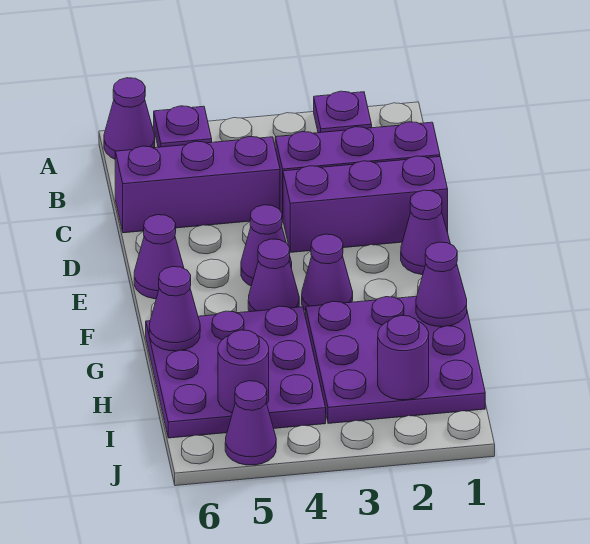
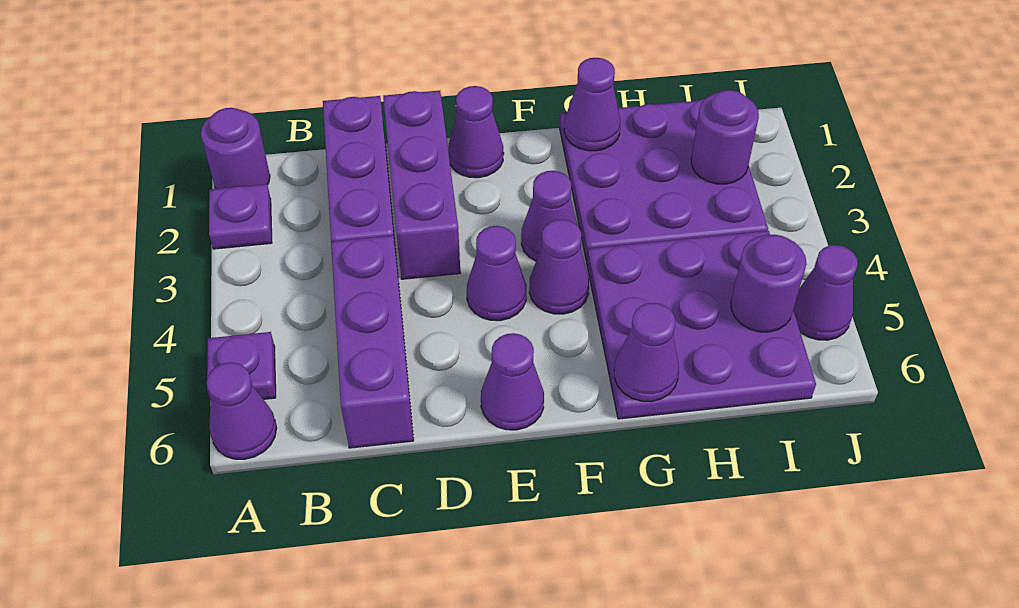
none -> purple round brick A1 level 1

